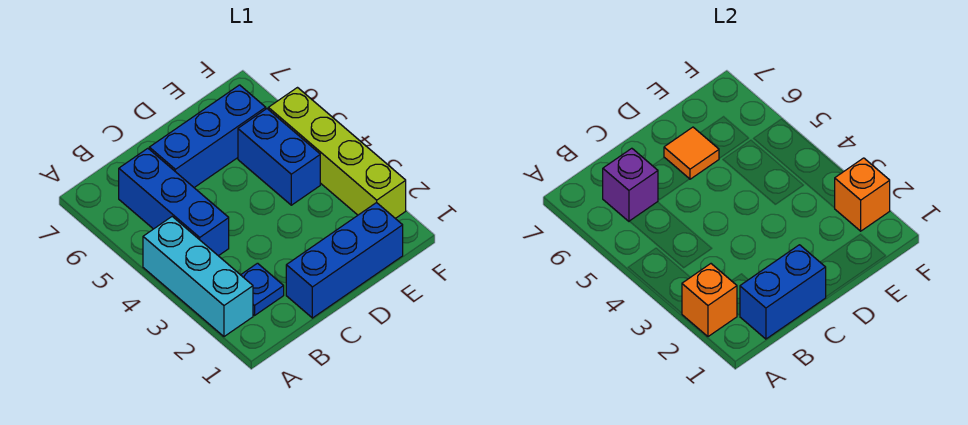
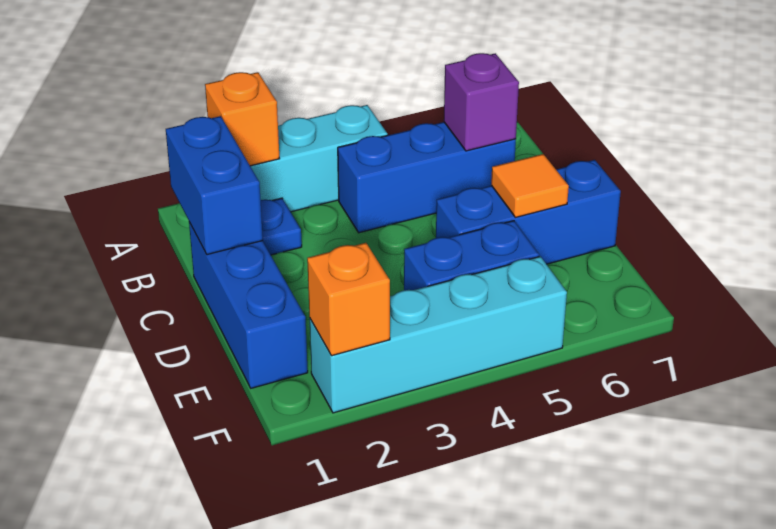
blue brick C6:E6 level 1 -> blue brick D5:D7 level 1
lime brick F2:F5 level 1 -> cyan brick F2:F5 level 1

